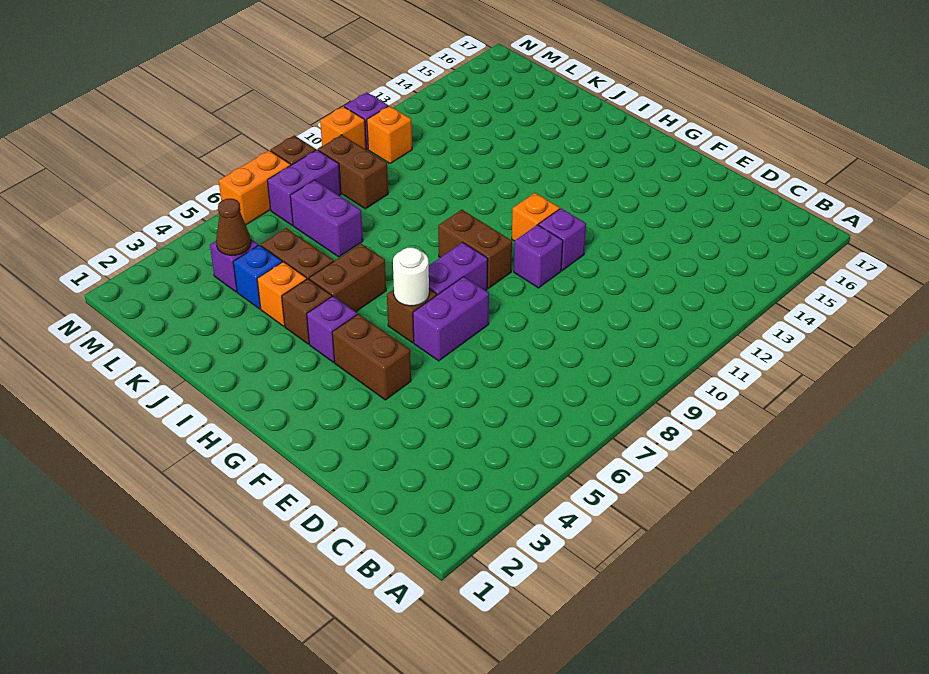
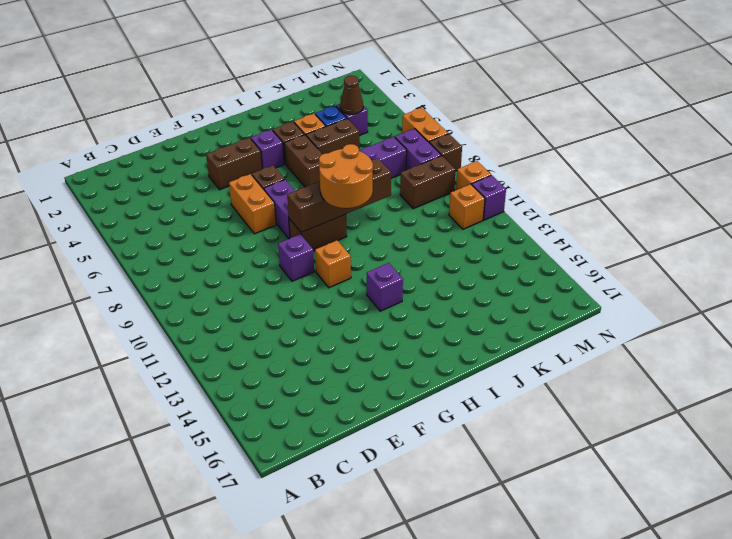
purple brick F6:F7 level 1 -> orange brick F6:F7 level 1
purple brick F11 level 1 -> purple brick H13 level 1
white round brick G6 level 2 -> none
none -> brown brick G9:J9 level 2
none -> orange round brick H9:I10 level 3

